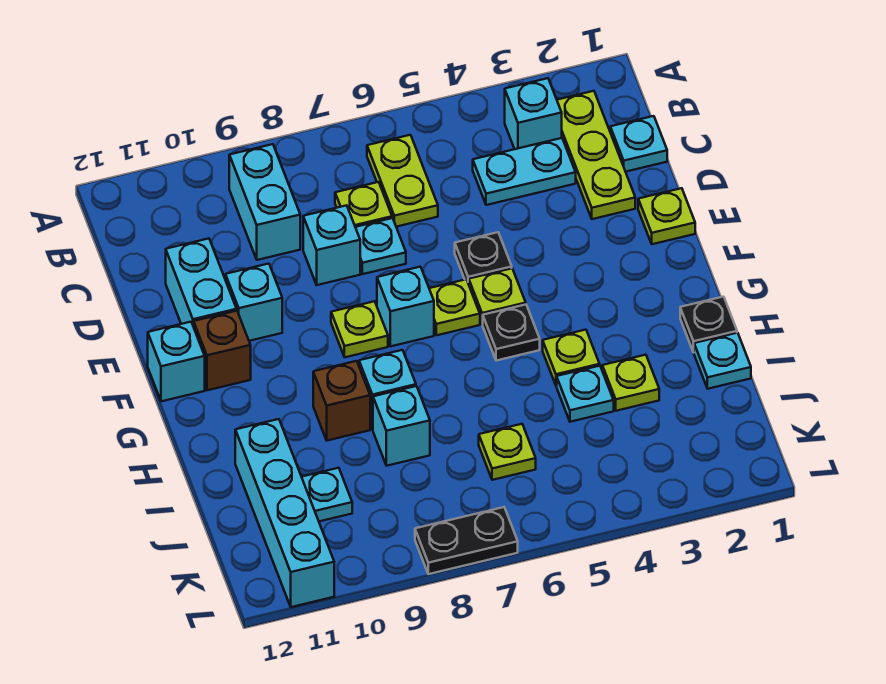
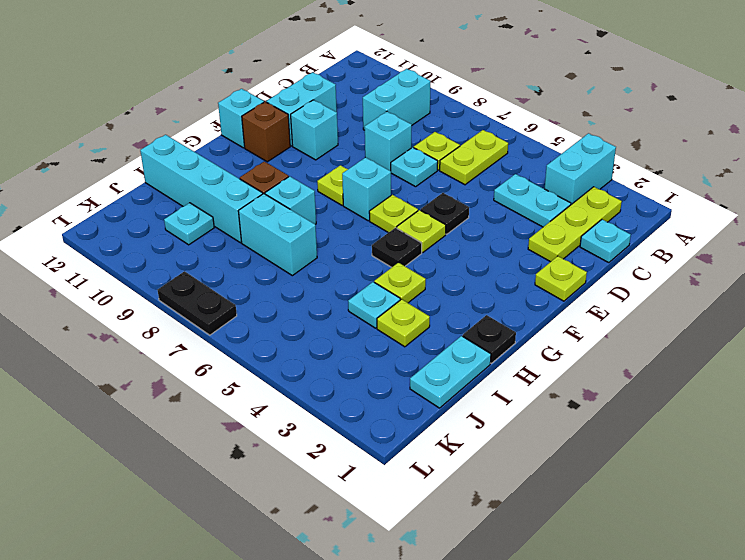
cyan brick B3 level 1 -> cyan brick A3:B3 level 1
cyan plate I1 level 1 -> cyan plate I1:J1 level 1
cyan brick I8 level 1 -> cyan brick I7:I8 level 1
cyan brick I11:L11 level 1 -> cyan brick I9:I12 level 1
lime plate J6 level 1 -> none

